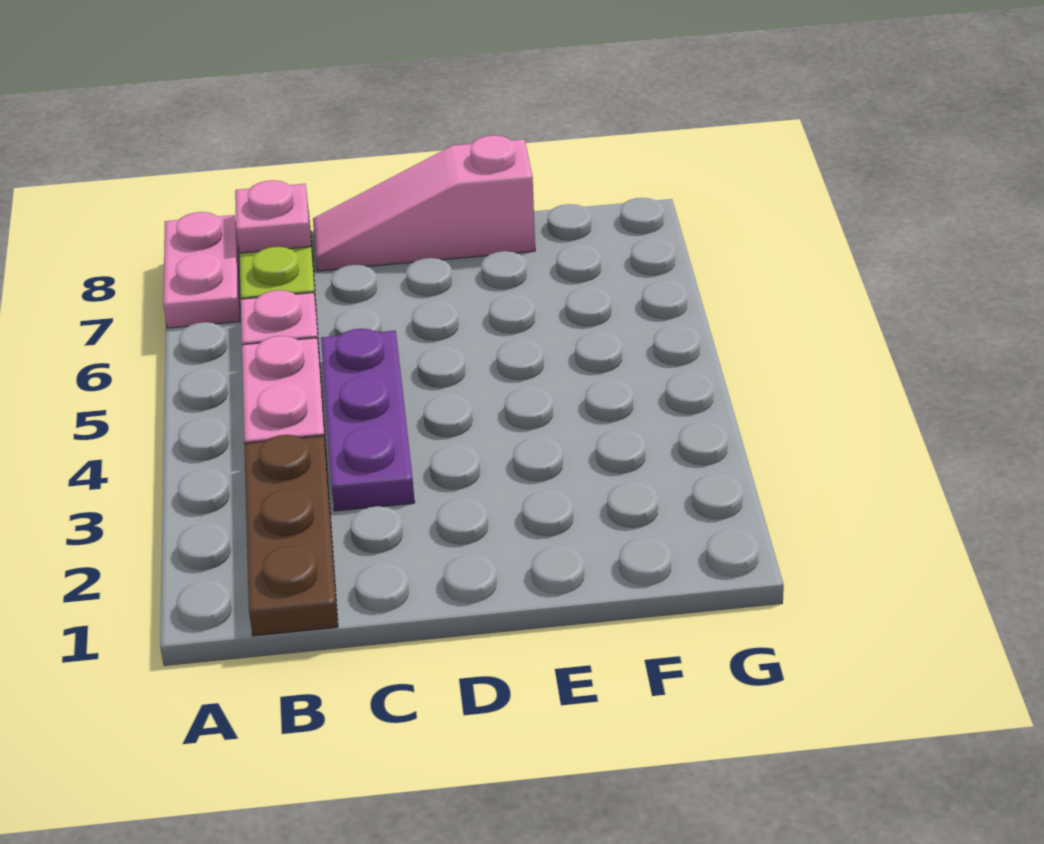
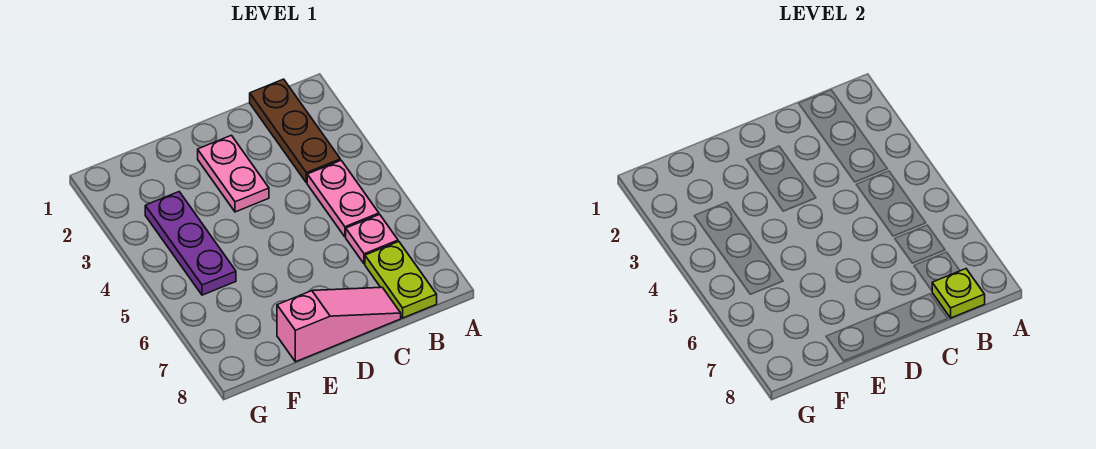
pink plate A7:A8 level 1 -> pink plate D2:D3 level 1
pink plate B8 level 2 -> lime plate B8 level 2
purple plate C3:C5 level 1 -> purple plate F3:F5 level 1

